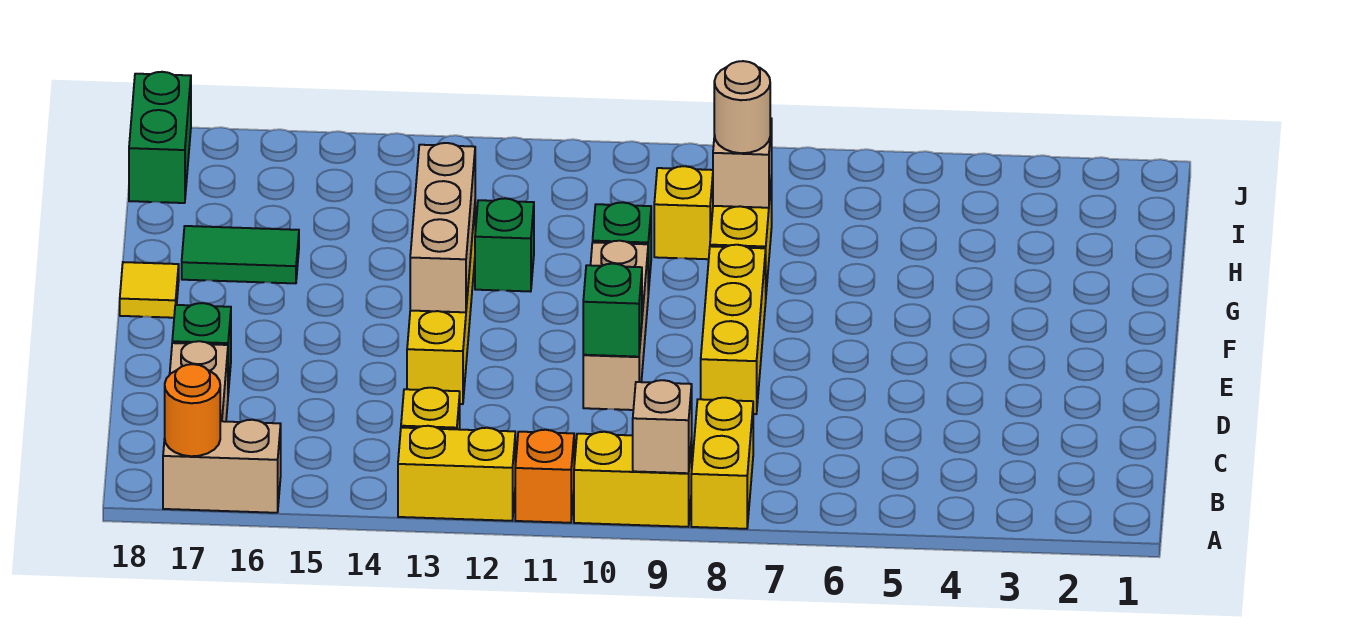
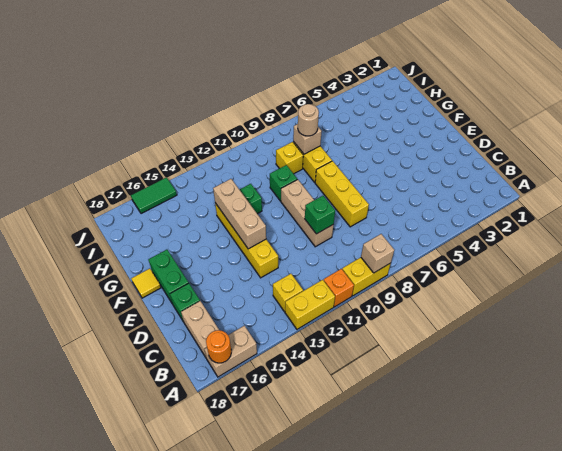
yellow brick A8:B8 level 1 -> none
green tile G16:G17 level 1 -> green tile J15:J16 level 1
green brick I18:J18 level 1 -> green brick E17:F17 level 1

